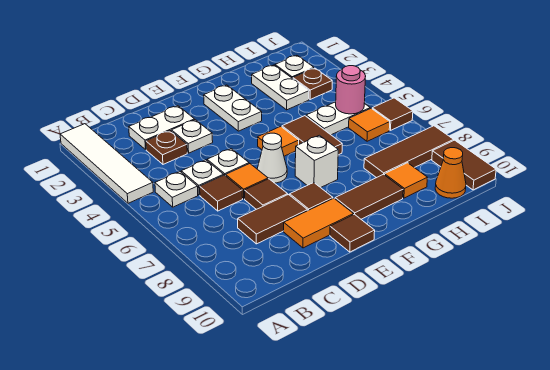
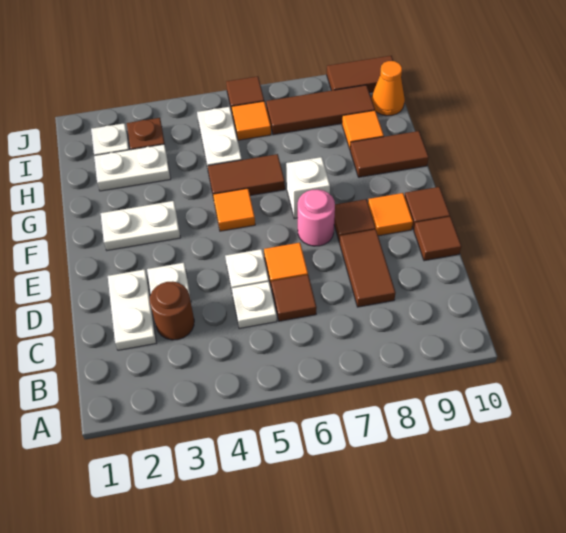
white tile A1:A4 level 1 -> none
white plate B5 level 1 -> none
brown plate C3 level 1 -> brown round brick C3 level 1
brown tile D7 level 1 -> brown tile D10 level 1
orange tile D9:E9 level 1 -> orange tile E9 level 1
white cone E6 level 1 -> none
brown tile F9:G9 level 1 -> brown tile G9:G10 level 1
brown tile H8:J8 level 1 -> brown tile I7:I9 level 1
pink round brick I5 level 2 -> pink round brick E7 level 1

